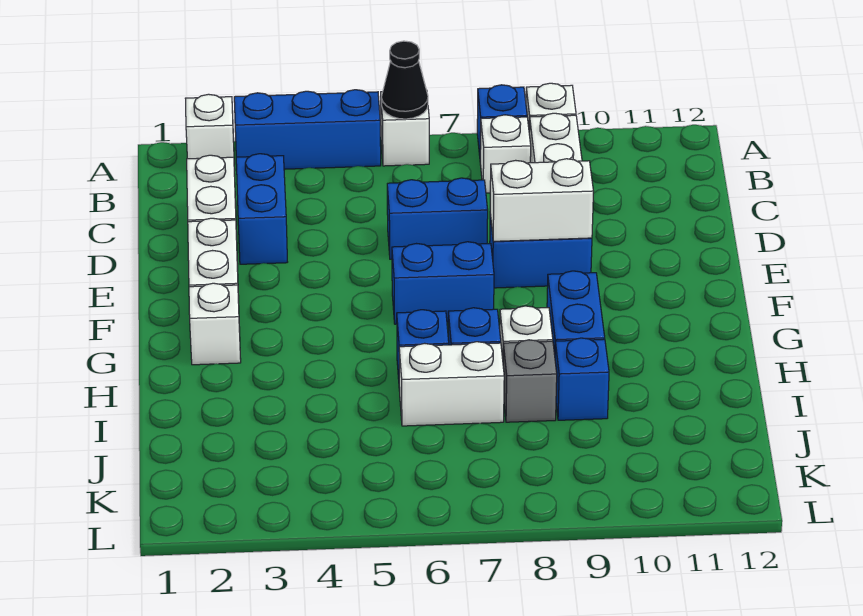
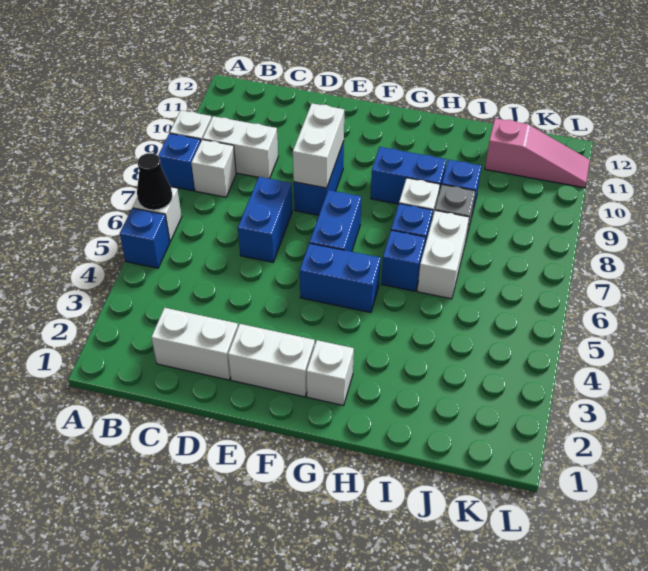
white brick A2 level 1 -> none
blue brick A3:A5 level 1 -> blue brick A5 level 1
blue brick C3:D3 level 1 -> blue brick F5:G5 level 1
none -> pink slope J11:L11 level 1 top J

